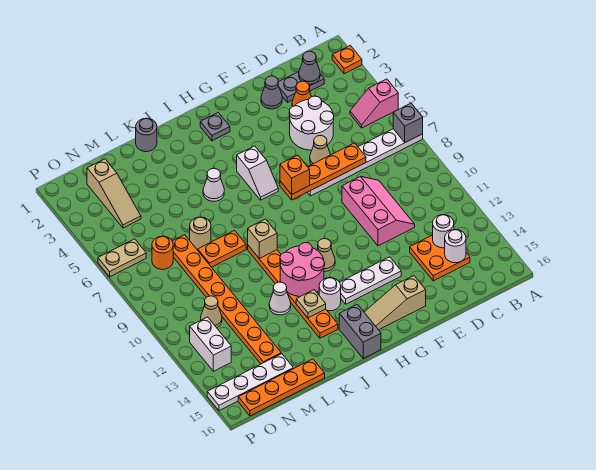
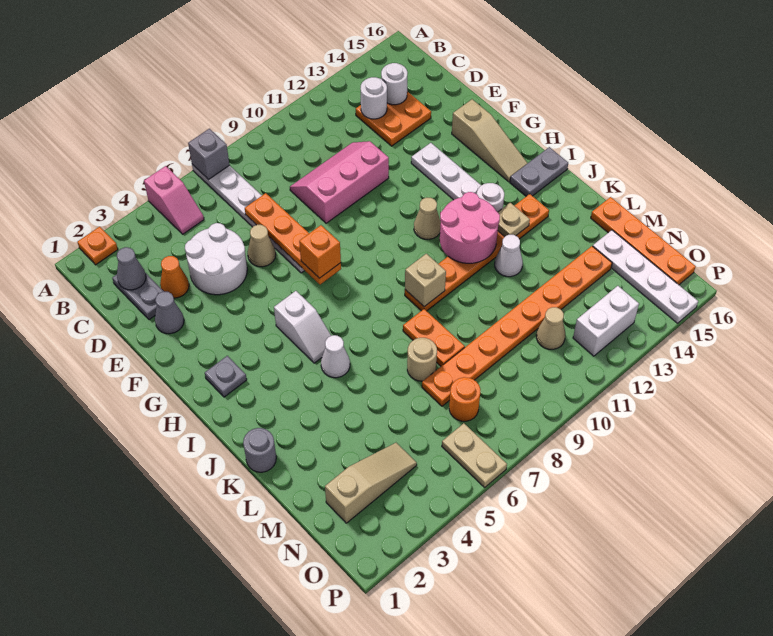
white slope H5:H6 level 1 top 5 -> white slope H5:I5 level 1 top H
grey brick I15:I16 level 1 -> grey plate I15:I16 level 1

